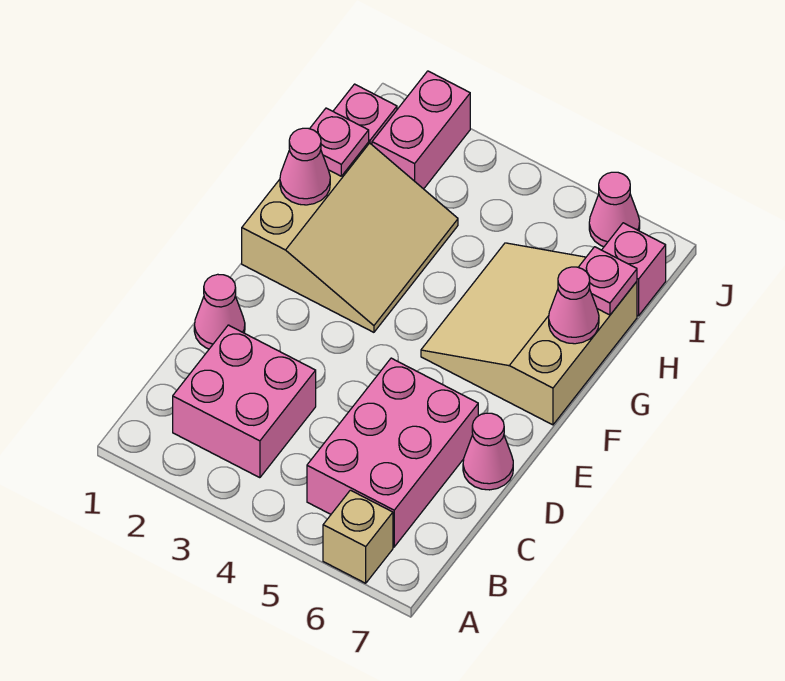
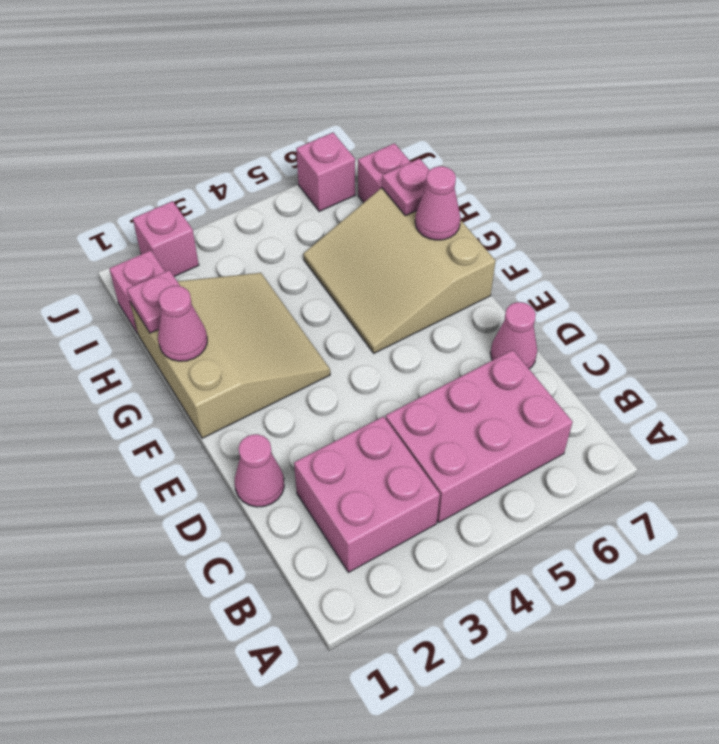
tan brick A6 level 1 -> none
pink brick B5:D6 level 1 -> pink brick B4:C6 level 1
pink brick I2:J2 level 1 -> pink brick J2 level 1
pink cone J6 level 1 -> pink brick J6 level 1

